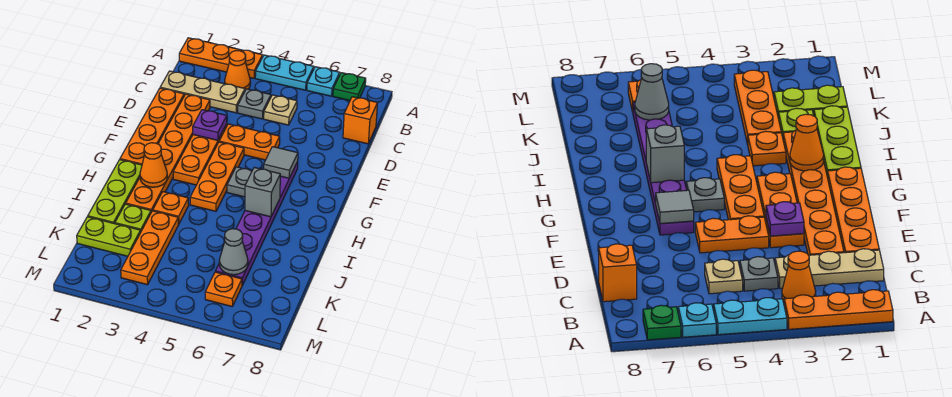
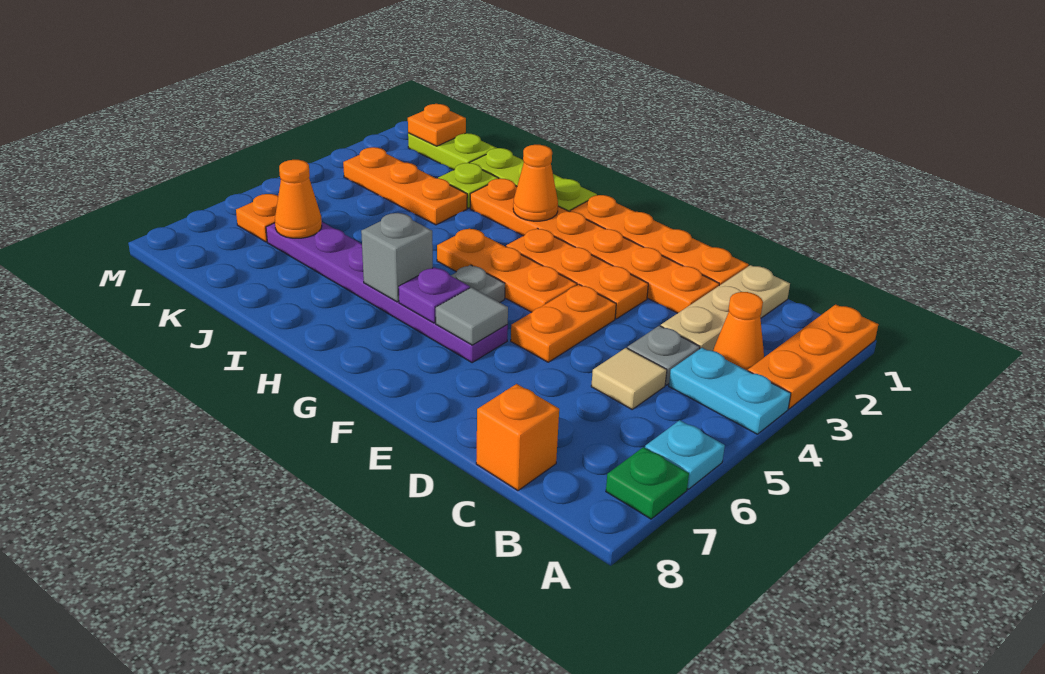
cyan plate A4:A5 level 1 -> cyan plate A4:B4 level 1
tan plate C5 level 1 -> tan tile C5 level 1
purple plate E3 level 2 -> purple plate G6 level 2
orange plate I3 level 1 -> orange plate L1 level 2
lime plate K1:K2 level 1 -> lime plate K1:L1 level 1
grey cone K6 level 2 -> orange cone K6 level 2

